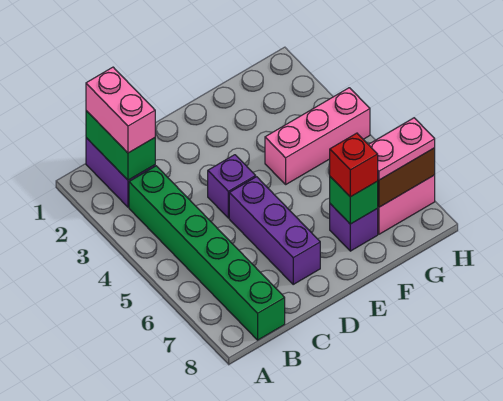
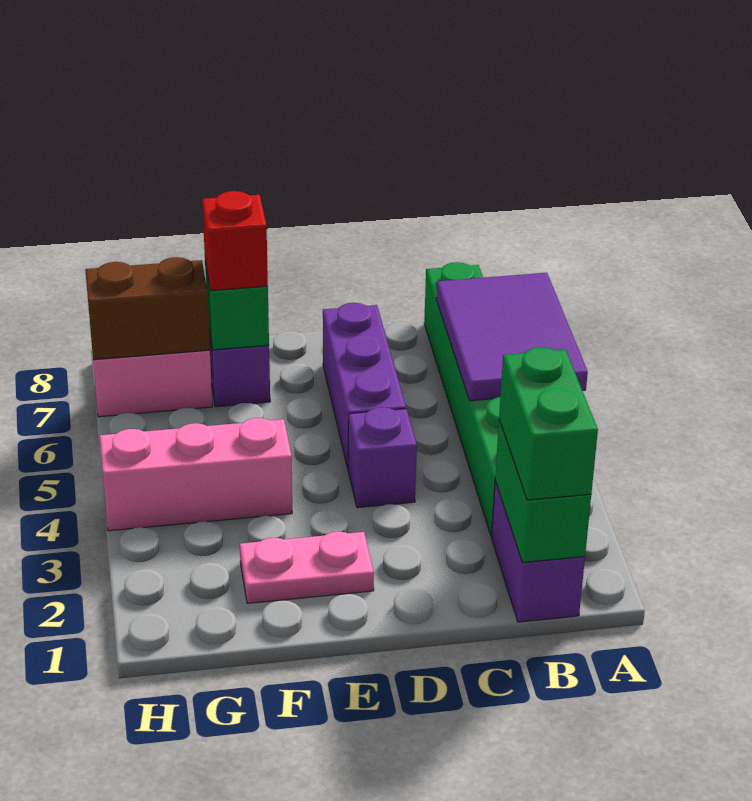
none -> purple tile A5:B7 level 2
pink brick B1:B2 level 3 -> green brick B1:B2 level 3
pink plate G7:H7 level 3 -> pink plate E2:F2 level 1

